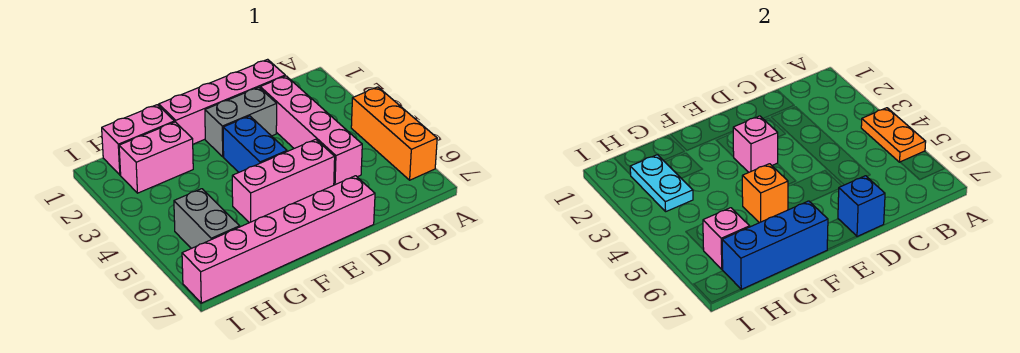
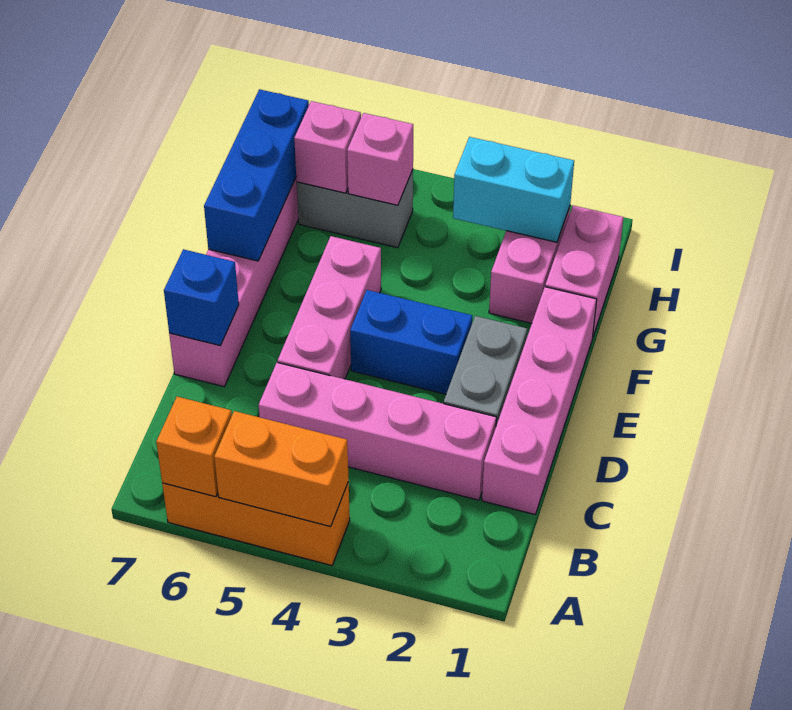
orange plate A4:A5 level 2 -> orange brick A4:A5 level 2
pink brick E3 level 2 -> pink brick H5 level 2
orange brick F5 level 2 -> orange brick A6 level 2
cyan plate H2:H3 level 2 -> cyan brick H2:H3 level 2

